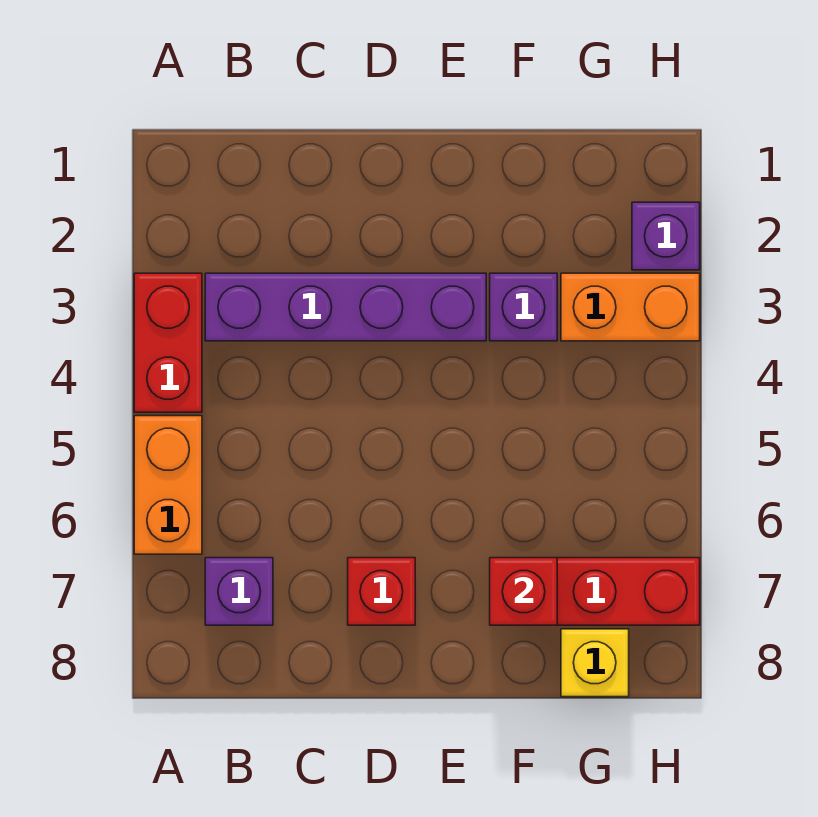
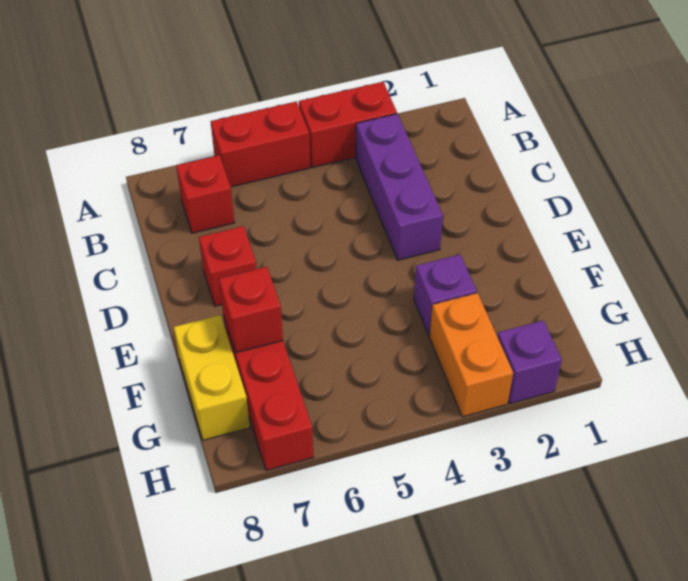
orange brick A5:A6 level 1 -> red brick A5:A6 level 1
purple brick B3:E3 level 1 -> purple brick B3:D3 level 1
purple brick B7 level 1 -> red brick B7 level 1
yellow brick G8 level 1 -> yellow brick F8:G8 level 1

